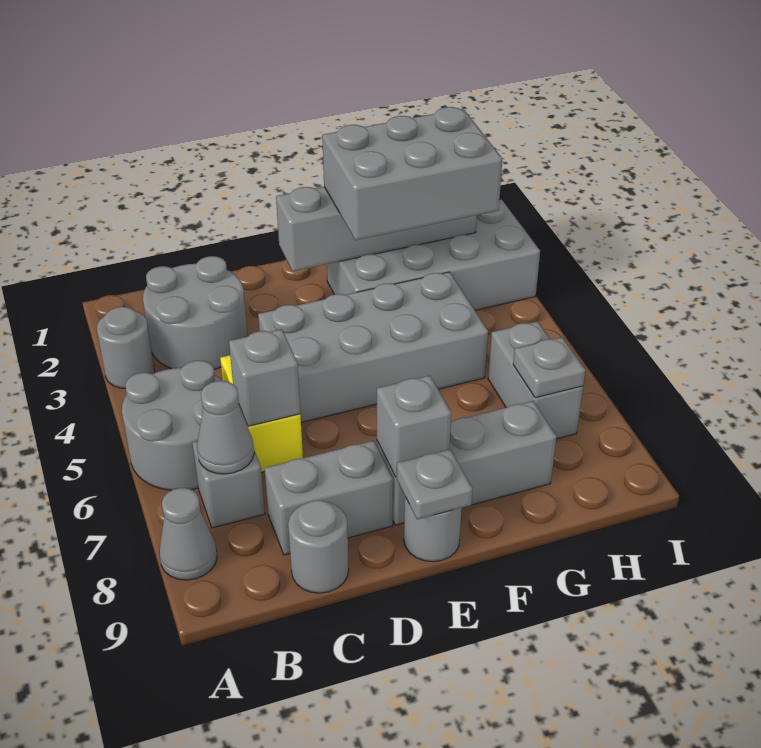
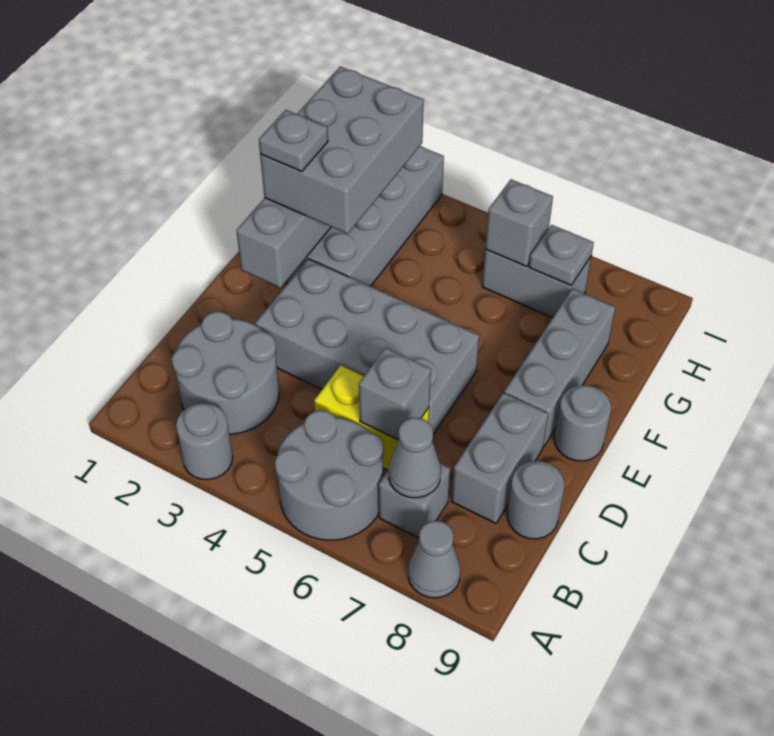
grey brick D4:G5 level 1 -> grey brick D3:E6 level 1
grey brick E8 level 2 -> grey brick H6 level 2
grey plate E9 level 2 -> grey plate F2 level 4

